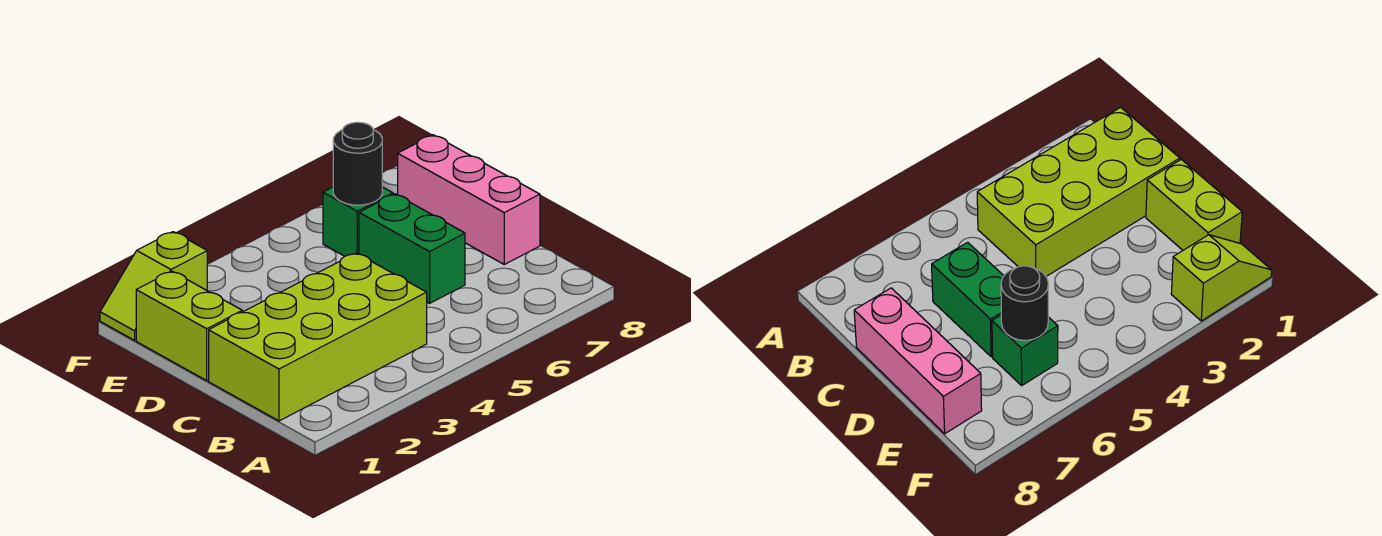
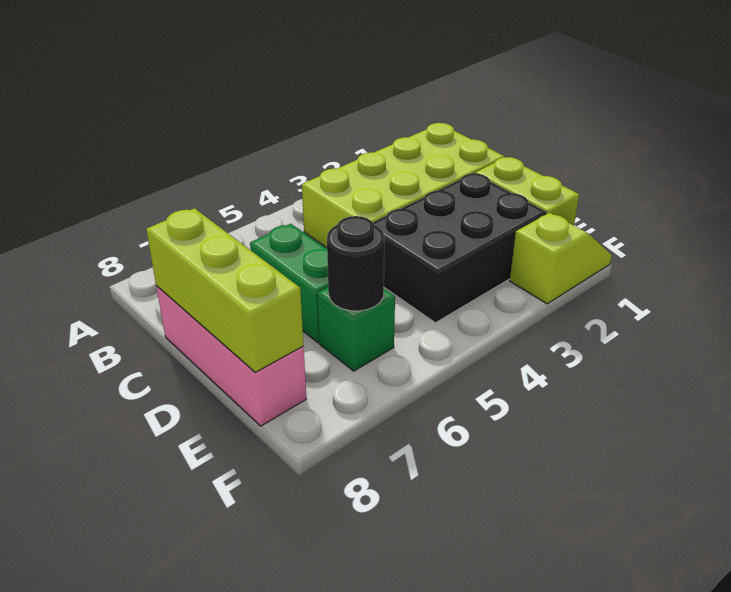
none -> lime brick C8:E8 level 2
none -> black brick D2:E4 level 1

